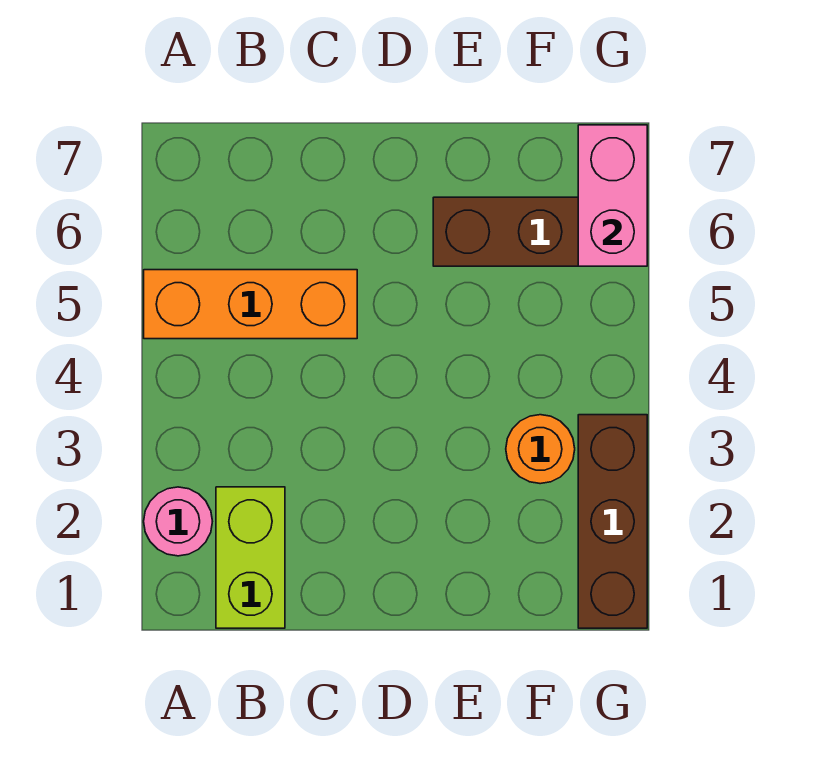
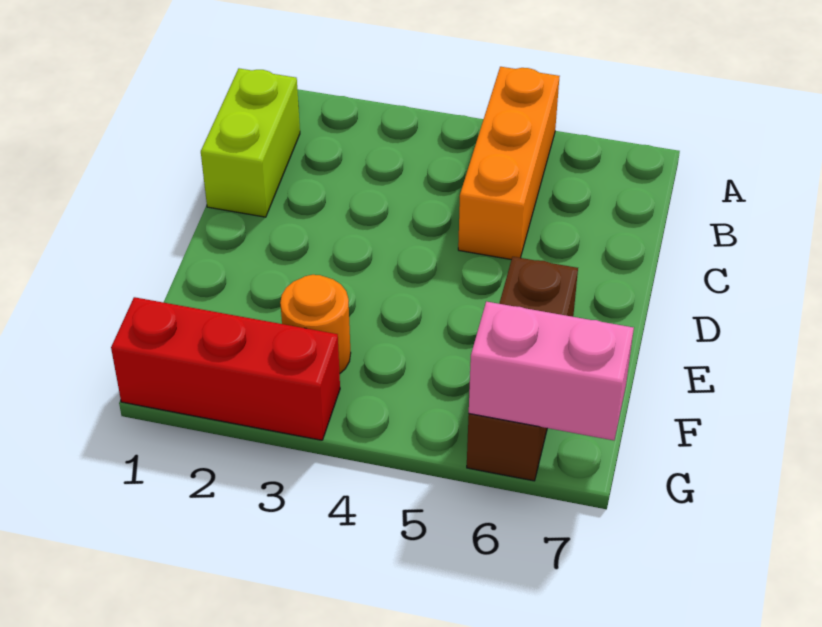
pink round brick A2 level 1 -> none
lime brick B1:B2 level 1 -> lime brick B1:C1 level 1
brown brick G1:G3 level 1 -> red brick G1:G3 level 1

